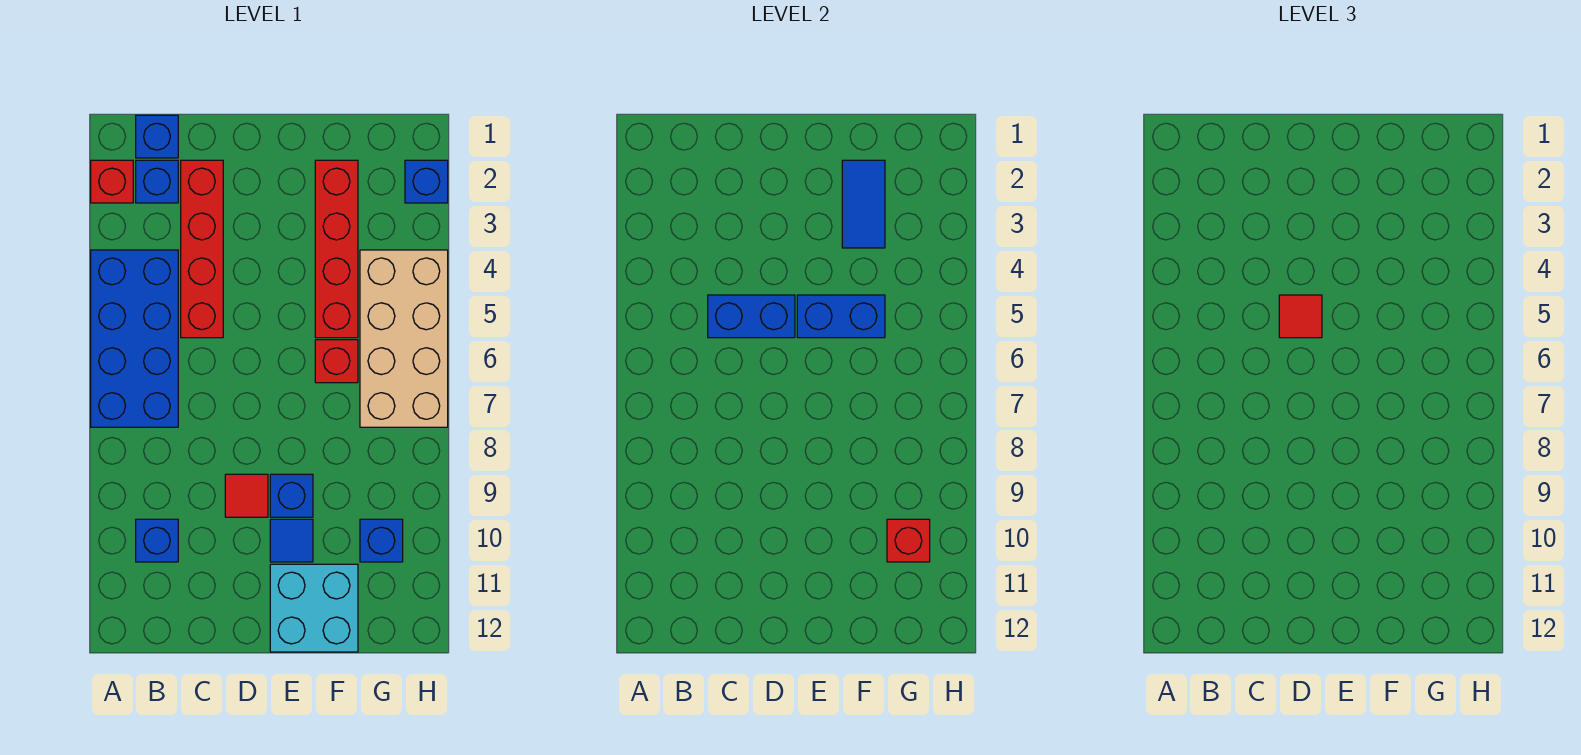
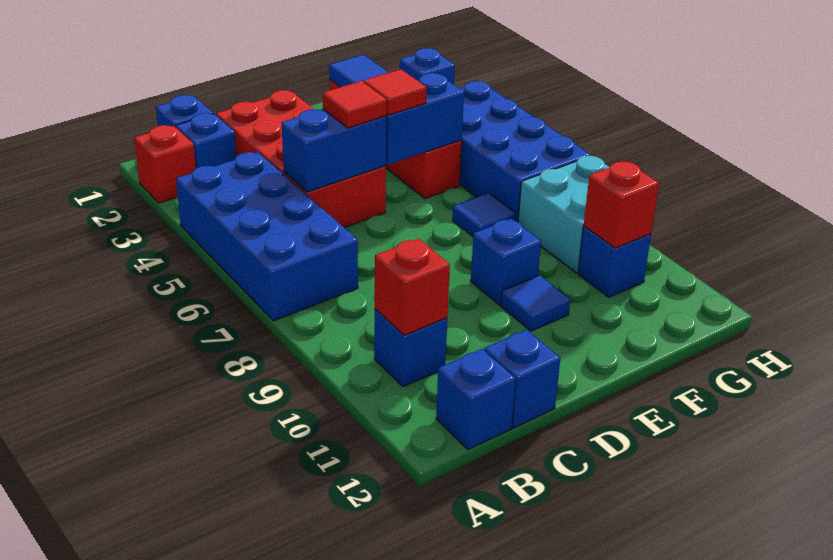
none -> blue brick B12 level 1
red brick C2:C5 level 1 -> red brick C2:D5 level 1
none -> blue brick C12 level 1
red tile D9 level 1 -> red tile E5 level 3
cyan brick E11:F12 level 1 -> cyan brick G8:H9 level 1
red brick F6 level 1 -> red brick B10 level 2
none -> blue tile F7 level 1
tan brick G4:H7 level 1 -> blue brick G4:H7 level 1

